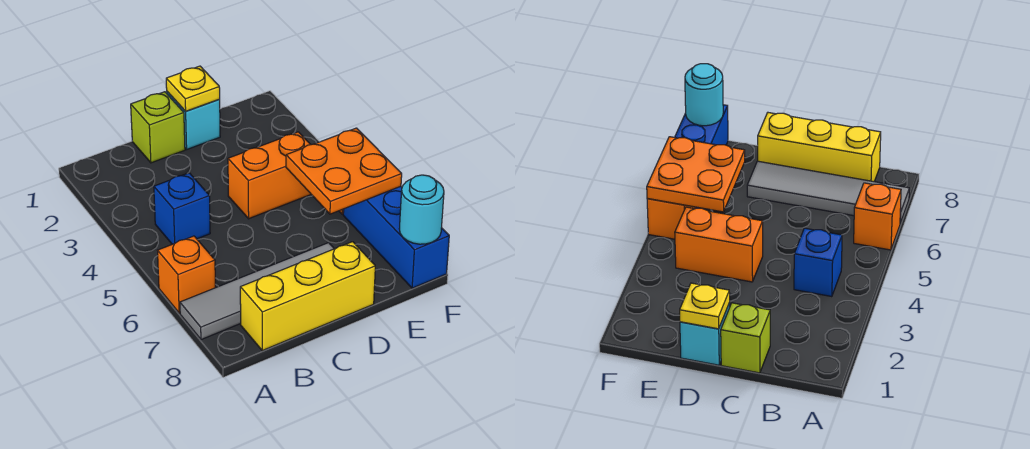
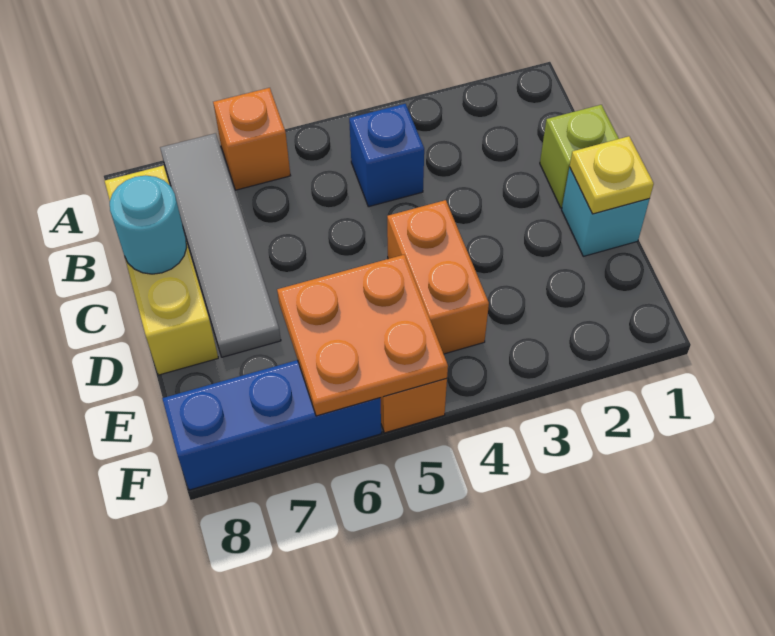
cyan round brick F8 level 2 -> cyan round brick C8 level 2

